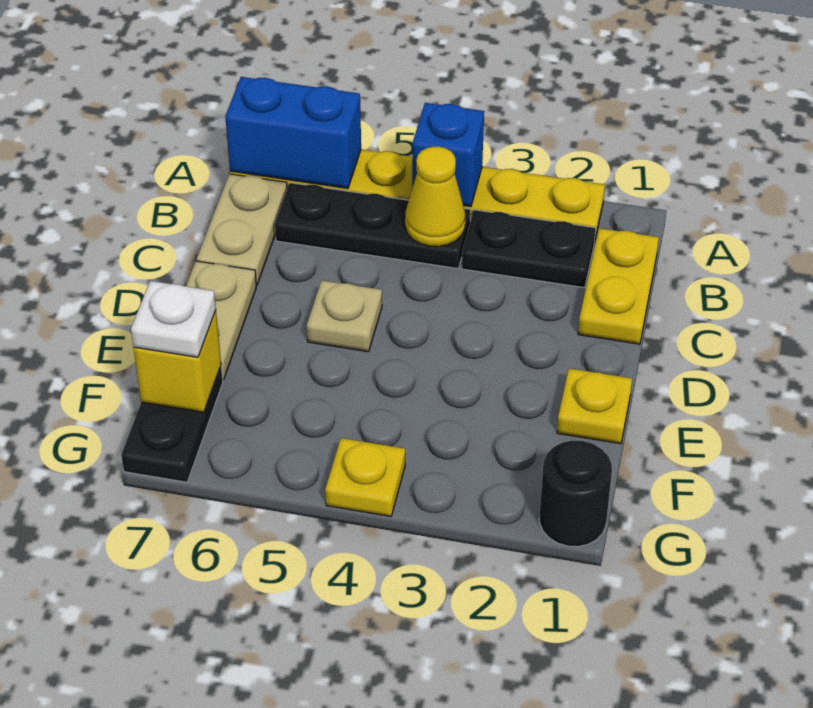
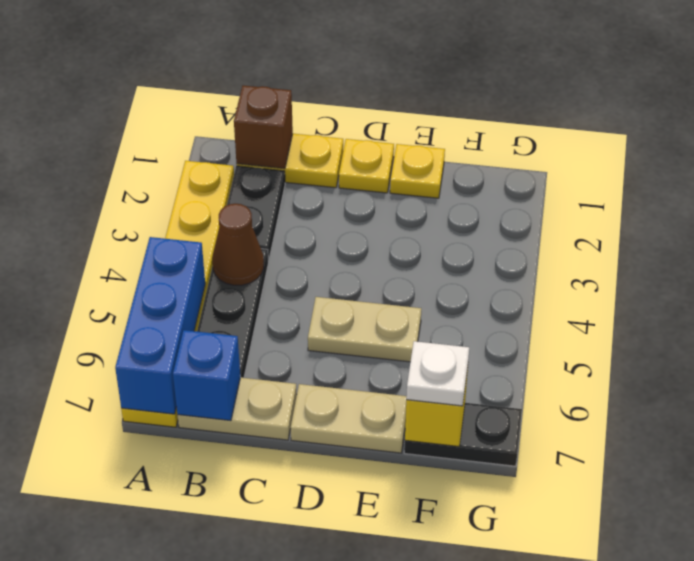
blue brick A4 level 2 -> blue brick B7 level 2
blue brick A6:A7 level 2 -> blue brick A5:A7 level 2
none -> brown brick B1 level 2
yellow cone B4 level 2 -> brown cone B4 level 2
tan plate D5 level 1 -> tan plate D5:E5 level 1
black round brick G1 level 1 -> none
yellow plate G4 level 1 -> yellow plate D1 level 1

